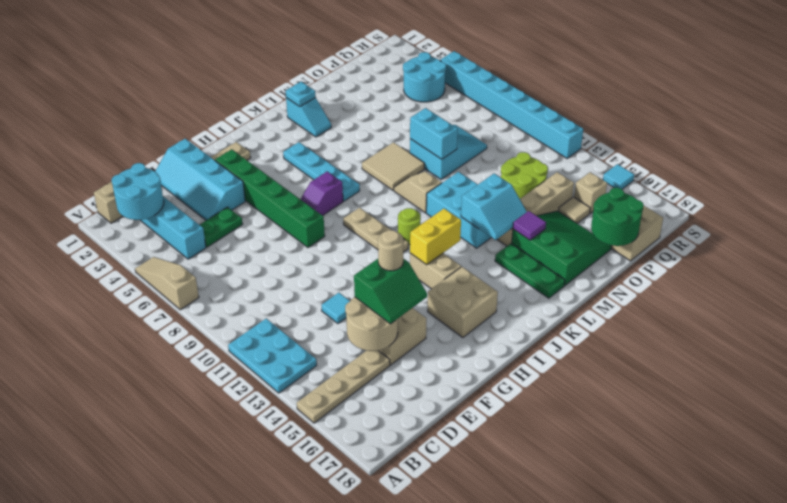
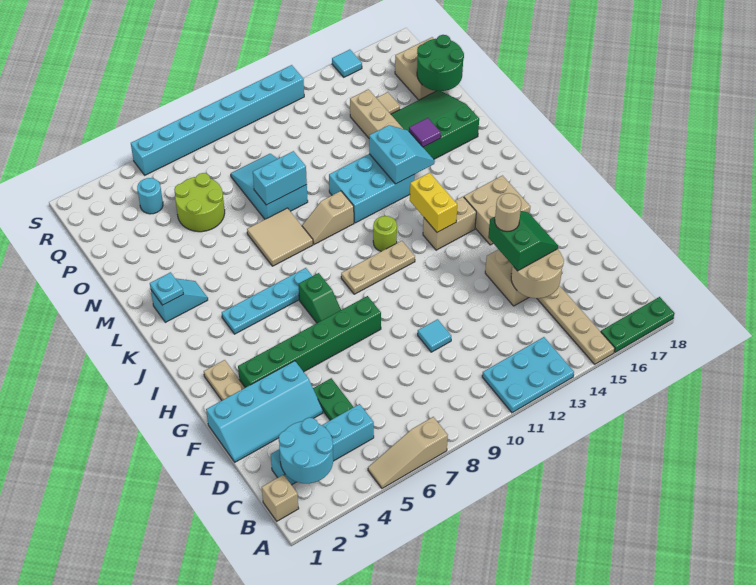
cyan tile E12 level 1 -> cyan tile E10 level 1
purple slope H7:I7 level 1 top I -> green slope H7:I7 level 1 top I
green plate L15:L17 level 1 -> green plate A16:A18 level 1
lime round brick O12:P13 level 1 -> lime round brick O5:P6 level 1
cyan round brick Q4:R5 level 1 -> cyan round brick Q4 level 1
tan brick Q15 level 1 -> none

